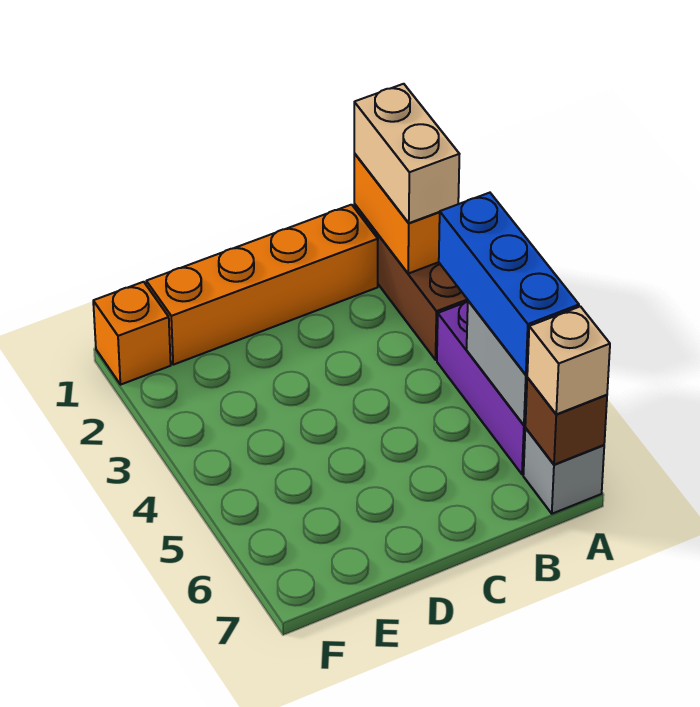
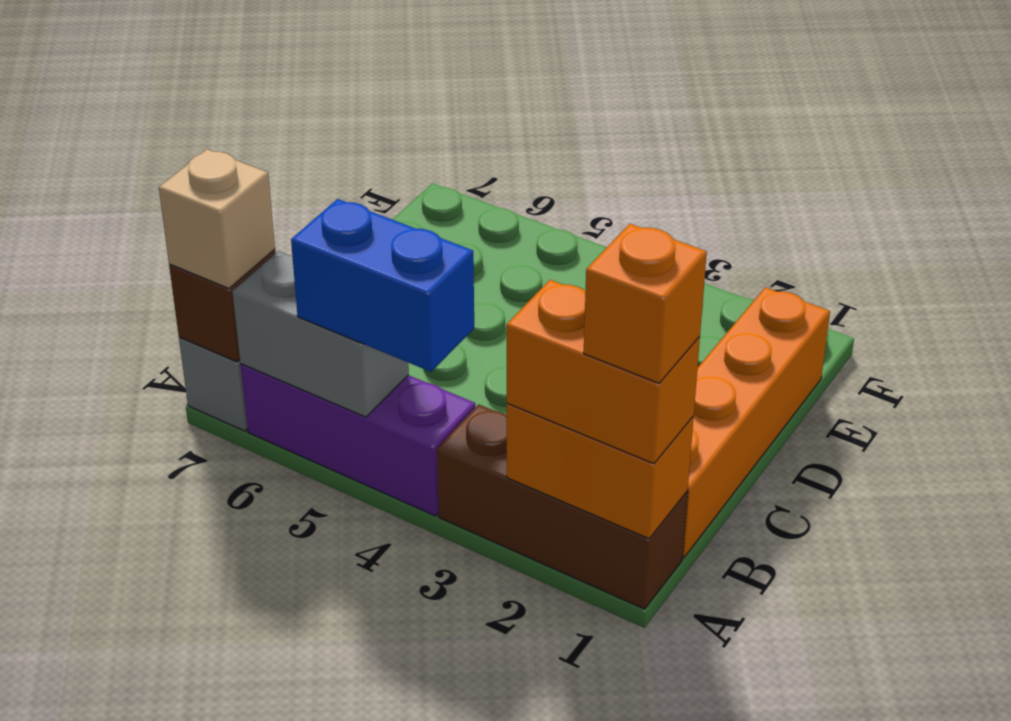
tan brick A1:A2 level 3 -> orange brick A1:A2 level 3
blue brick A4:A6 level 3 -> blue brick A4:A5 level 3
orange brick F1 level 1 -> orange brick A1 level 4

